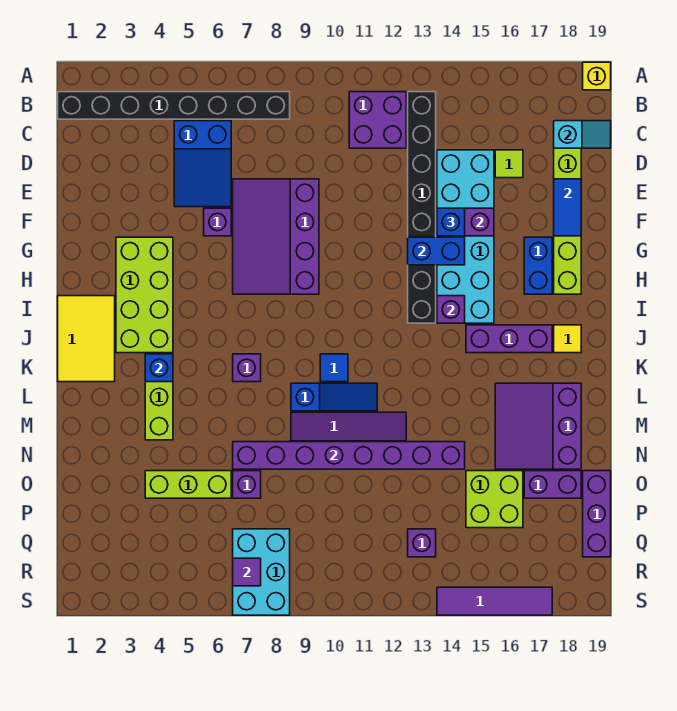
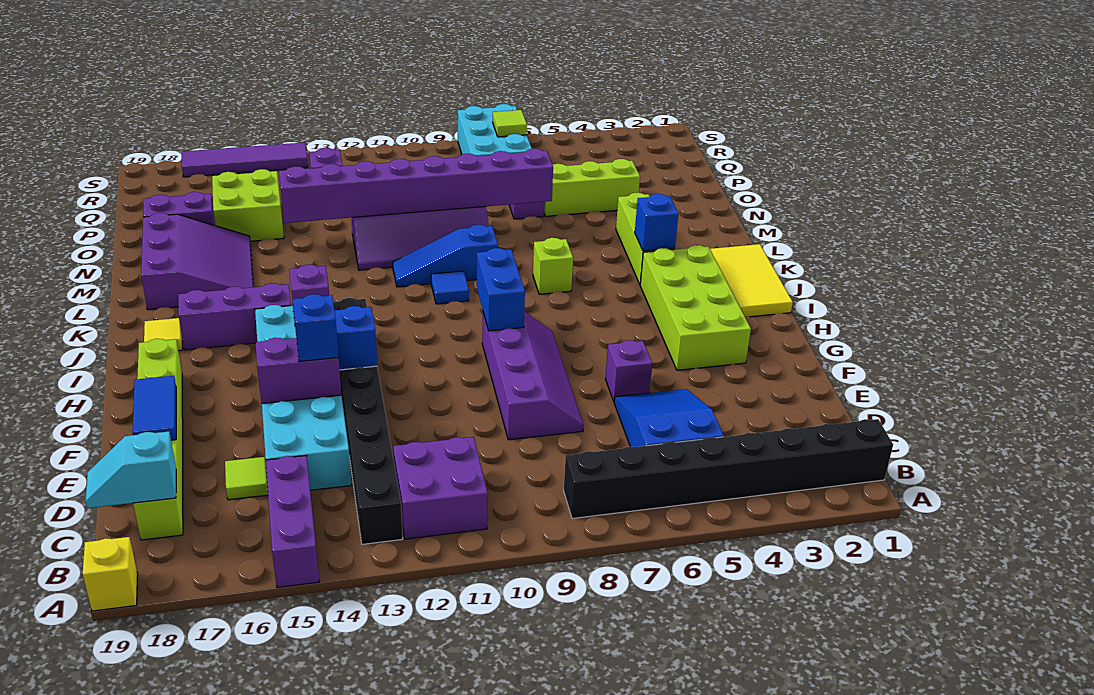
purple slope E7:H9 level 1 top 9 -> purple slope E8:H9 level 1 top 9
blue brick G17:H17 level 1 -> blue brick H9:I9 level 2
purple brick K7 level 1 -> lime brick K7 level 1
purple brick O19:Q19 level 1 -> purple brick A15:C15 level 1
purple tile R7 level 2 -> lime tile R7 level 2

